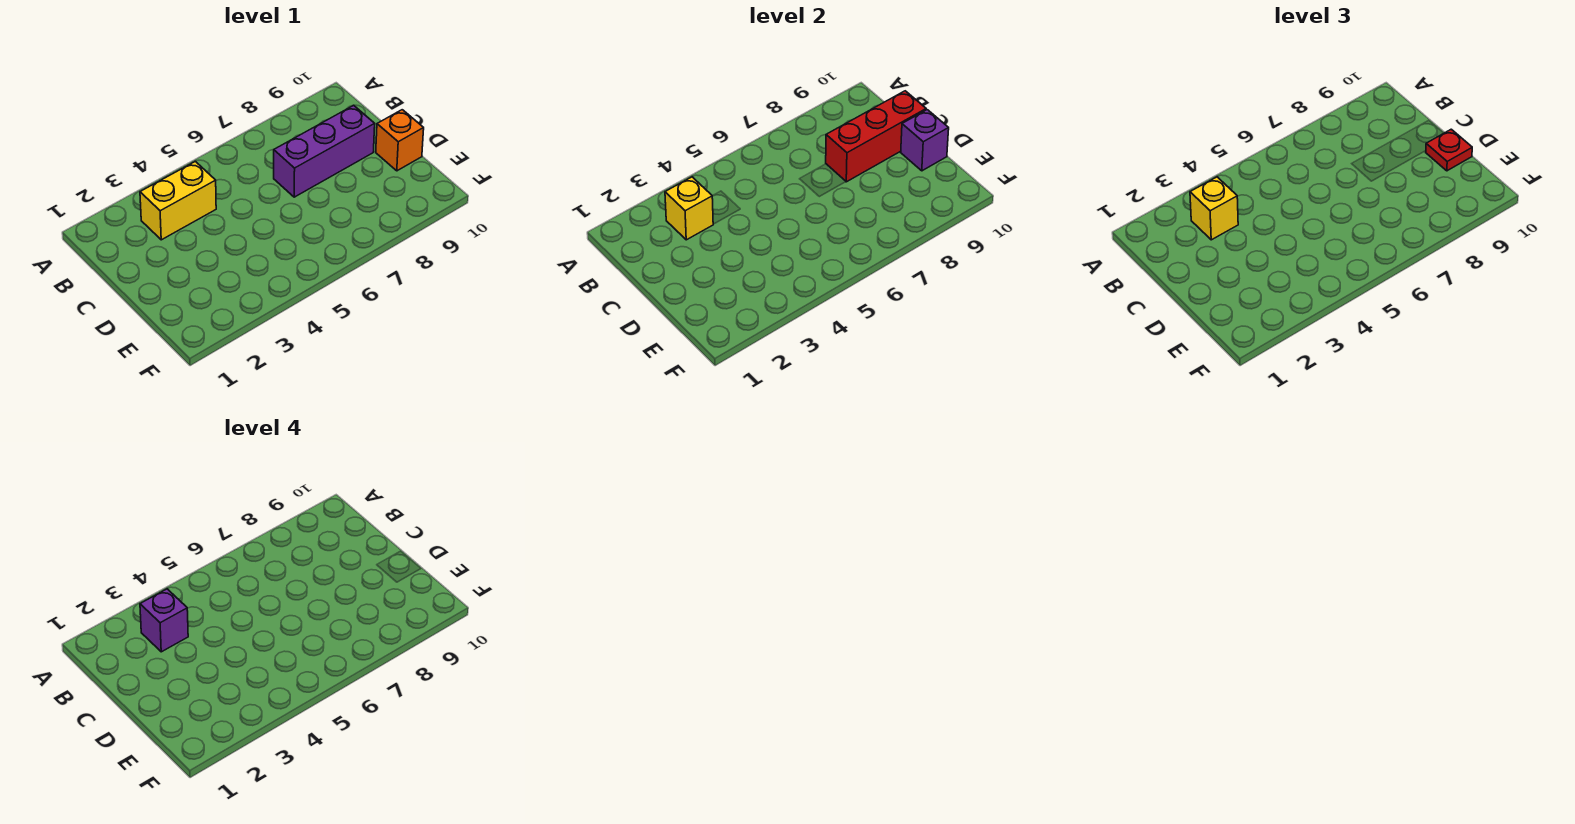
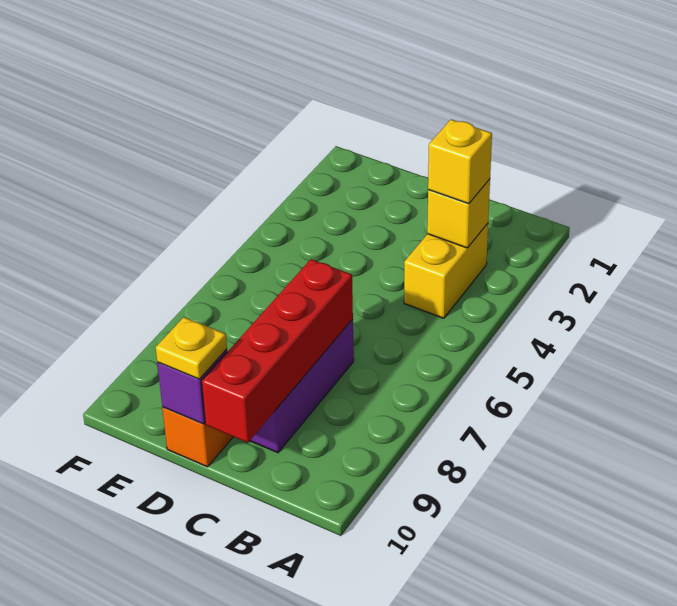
purple brick B3 level 4 -> none
red brick C8:C10 level 2 -> red brick C7:C10 level 2
red plate D10 level 3 -> yellow plate D10 level 3

